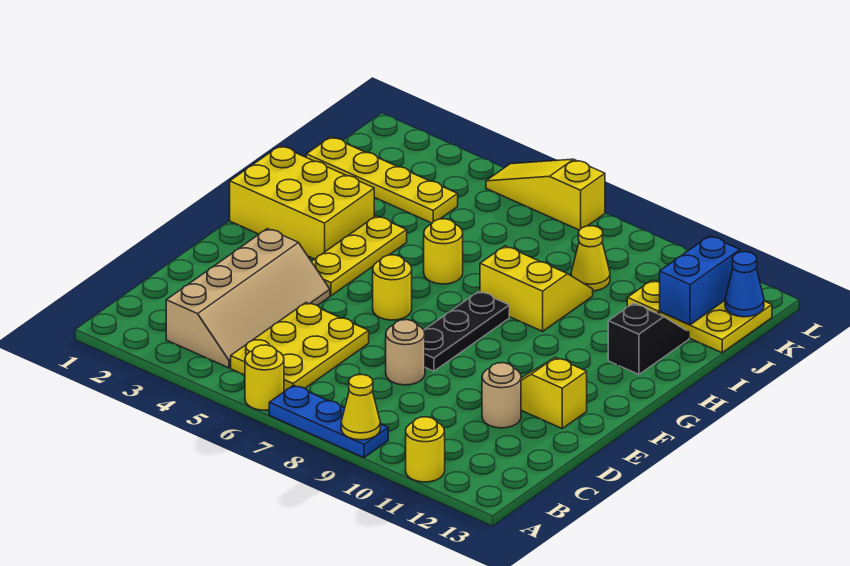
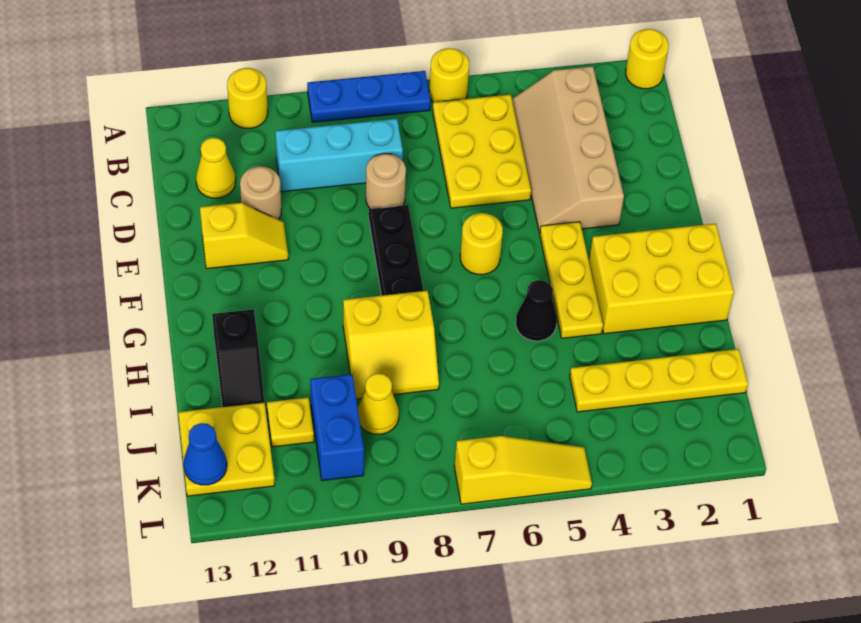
yellow cone A9 level 2 -> yellow cone C12 level 1
none -> cyan brick C8:C10 level 1
none -> black cone H5 level 1
yellow round brick H6 level 1 -> yellow round brick A1 level 1
blue brick J12:K12 level 2 -> blue brick J10:K10 level 1

